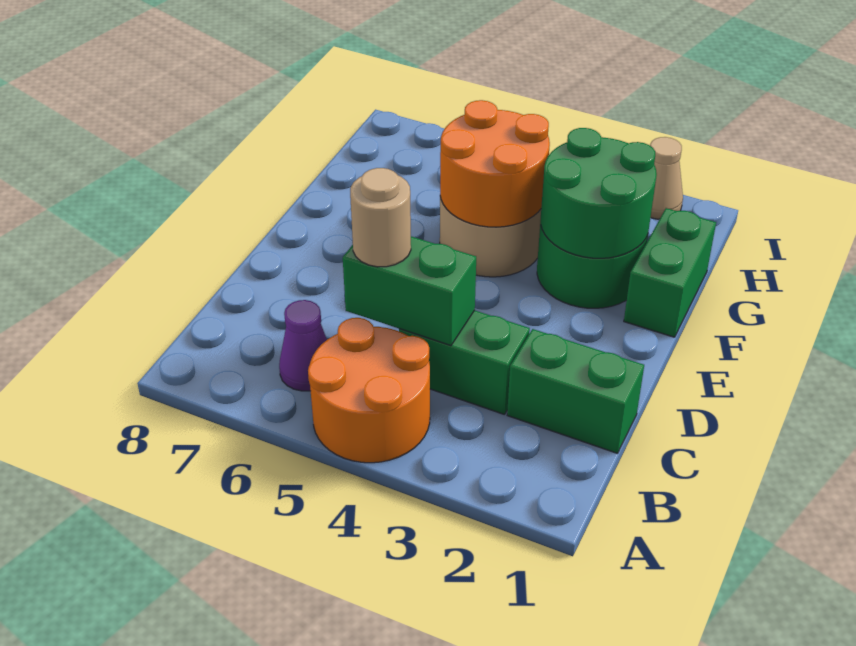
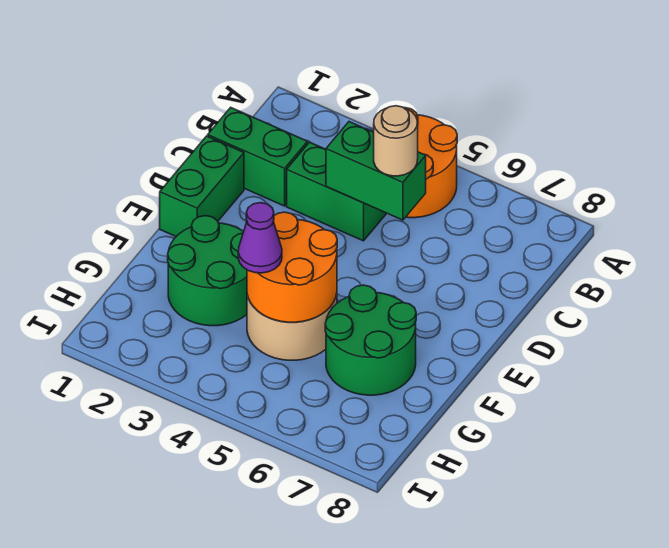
purple cone B6 level 1 -> purple cone G4 level 3
green brick F1:G1 level 1 -> green brick D1:E1 level 1
green round brick F2:G3 level 2 -> green round brick F6:G7 level 1
tan cone I2 level 1 -> none

